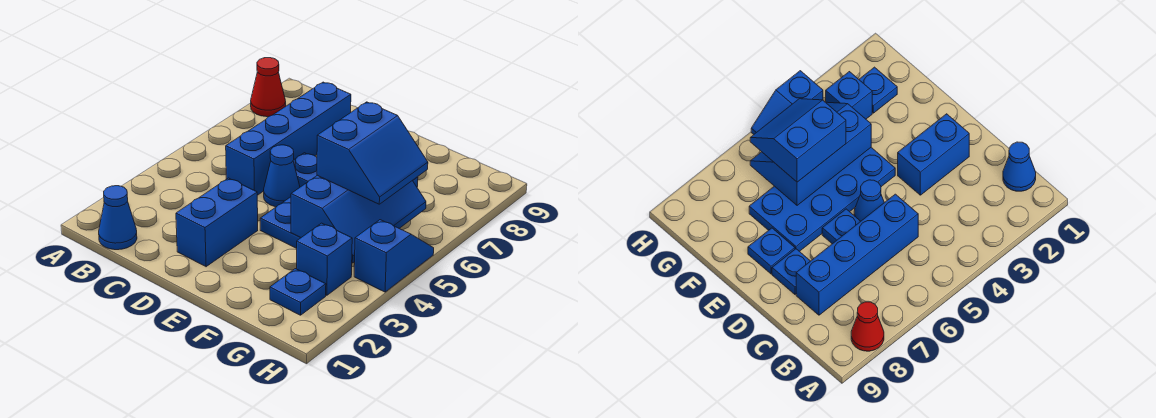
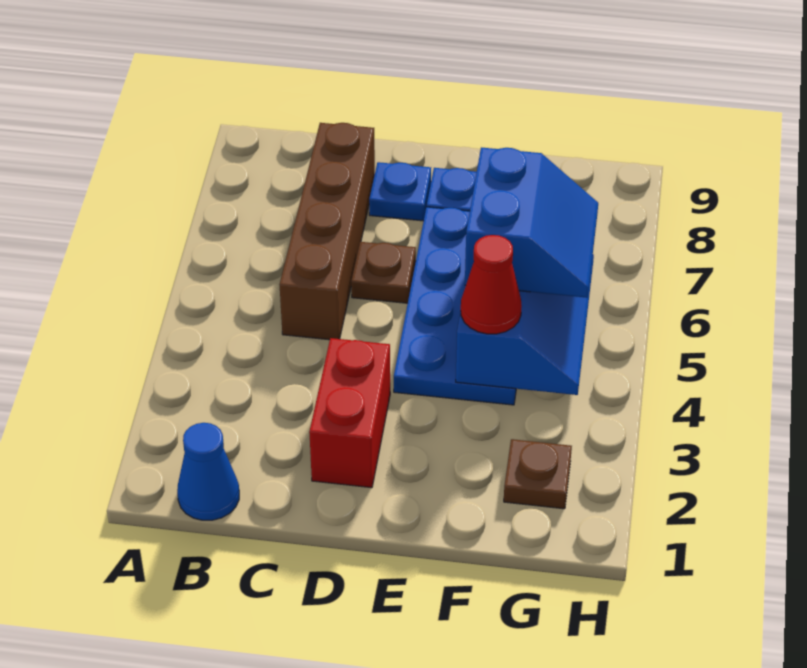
red cone A8 level 1 -> red cone F4 level 3
blue brick C5:C8 level 1 -> brown brick C5:C8 level 1
blue brick D2:D3 level 1 -> red brick D2:D3 level 1
blue cone D5 level 1 -> none
blue plate D6 level 1 -> brown plate D6 level 1
blue plate G2 level 1 -> brown plate G2 level 1
blue brick G3 level 1 -> none
blue slope H4:H5 level 1 top 4 -> none

